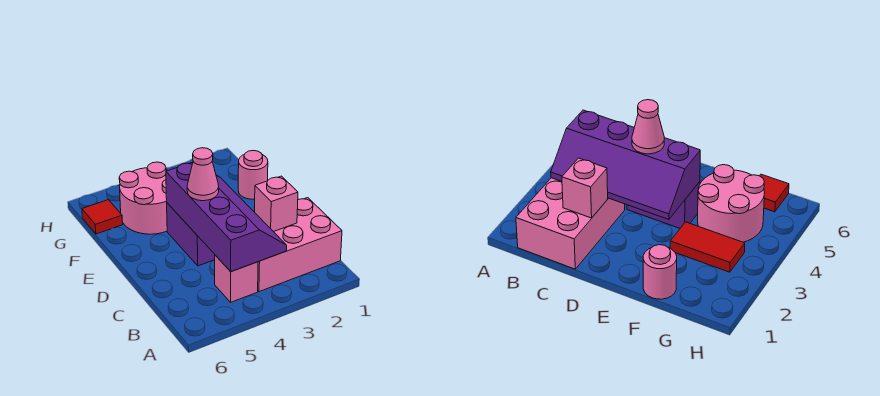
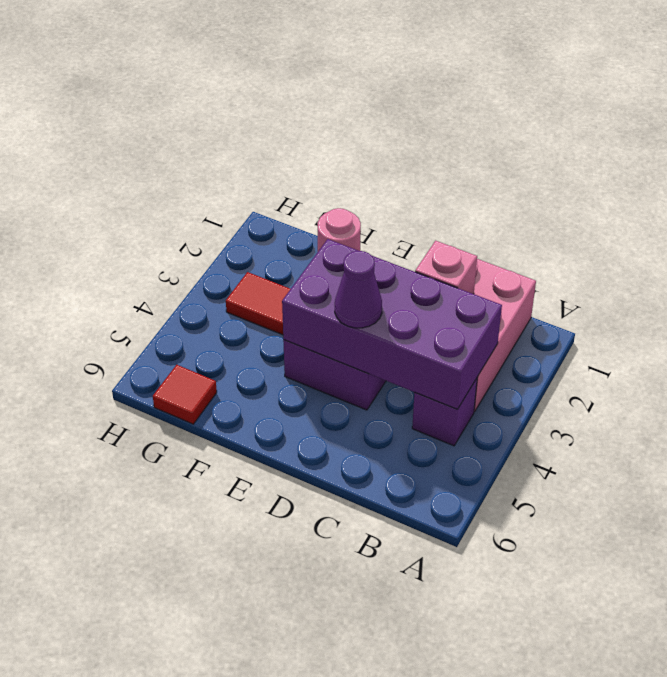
purple slope B3:E4 level 2 top 4 -> purple brick B3:E4 level 2
pink brick B4 level 1 -> purple brick B4 level 1
pink cone D4 level 3 -> purple cone D4 level 3
pink round brick F4:G5 level 1 -> none

